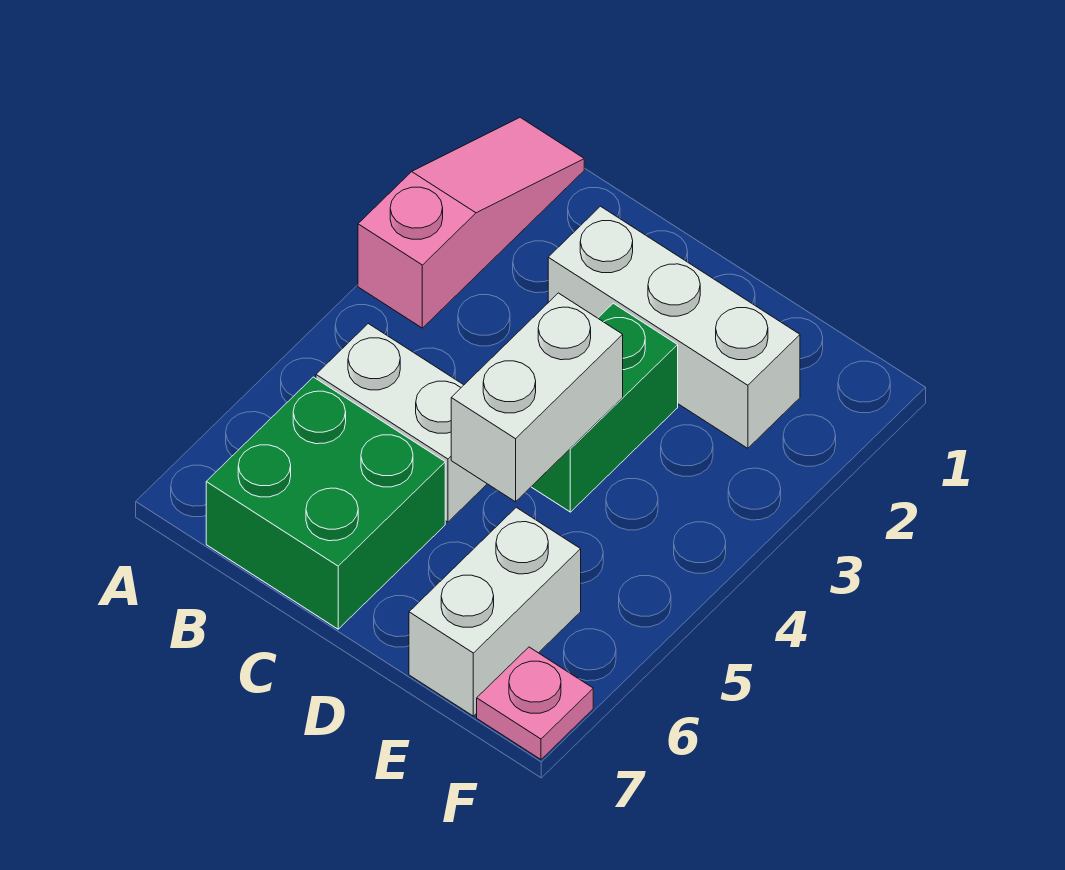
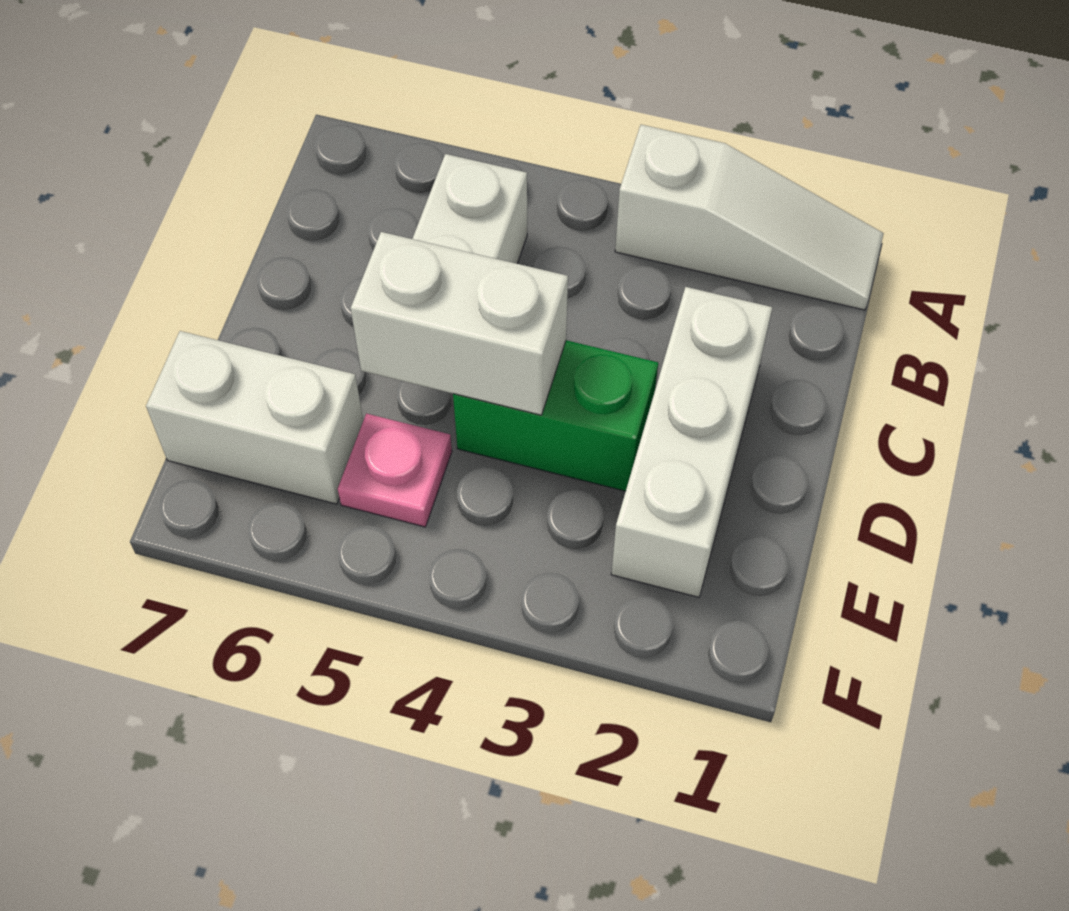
pink slope A1:A3 level 1 top 3 -> white slope A1:A3 level 1 top 3
green brick B6:C7 level 1 -> none
pink plate F7 level 1 -> pink plate E5 level 1

